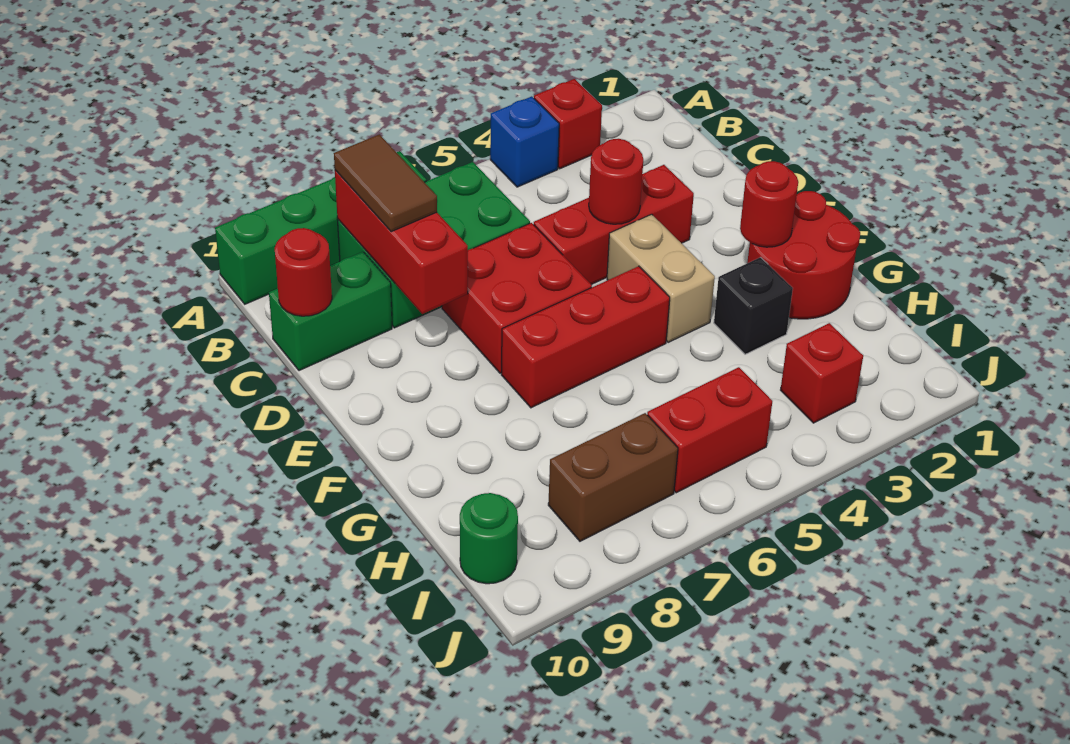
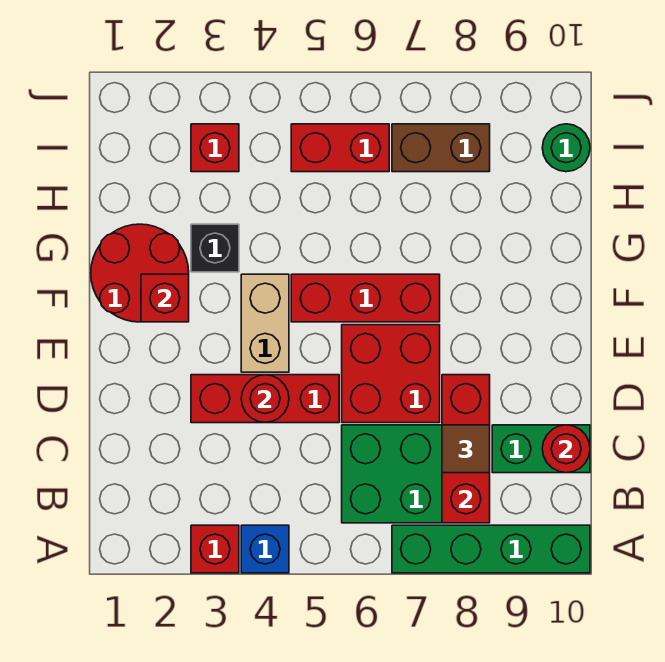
brown tile B8:C8 level 3 -> brown tile C8 level 3
red round brick F2 level 2 -> red brick F2 level 2

